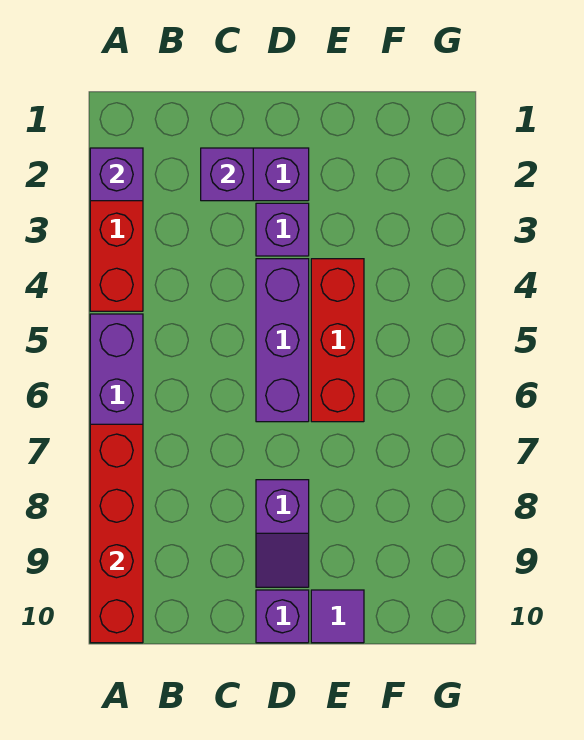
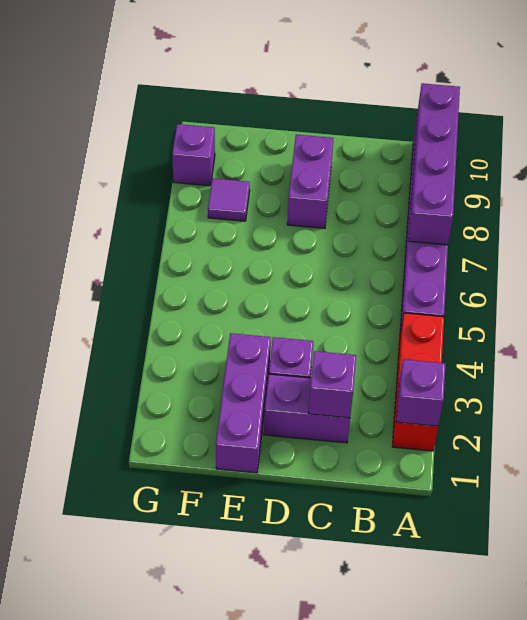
red brick A7:A10 level 2 -> purple brick A7:A10 level 2
purple brick D4:D6 level 1 -> purple brick E1:E3 level 1
purple slope D8:D9 level 1 top 8 -> purple brick D8:D9 level 1
purple brick D10 level 1 -> purple brick G9 level 1
red brick E4:E6 level 1 -> none
purple tile E10 level 1 -> purple tile F8 level 1

